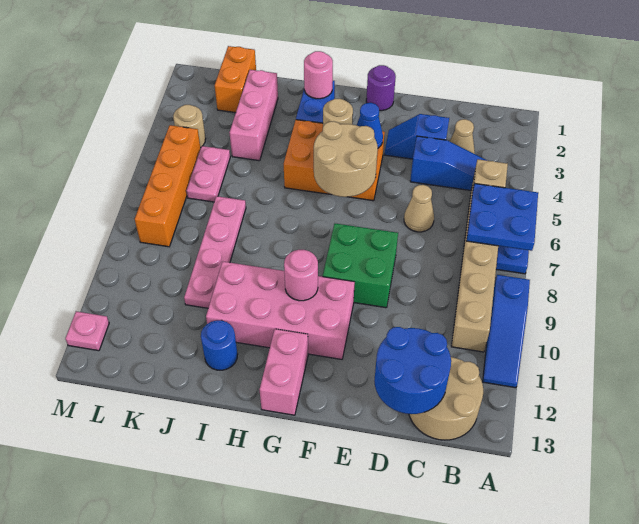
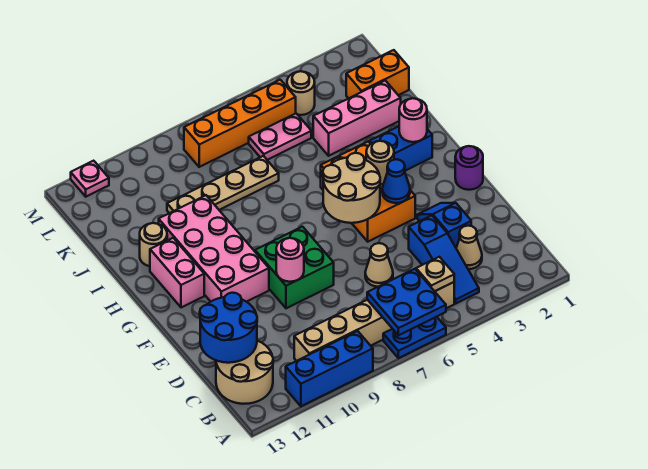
blue slope A9:A11 level 1 top 9 -> blue brick A9:A11 level 1
pink round brick G10 level 2 -> pink round brick E9 level 2
pink brick G12:G13 level 1 -> pink brick G12:H12 level 1
blue round brick I12 level 1 -> tan round brick I12 level 1
pink plate J7:J10 level 1 -> tan plate J7:J10 level 1

